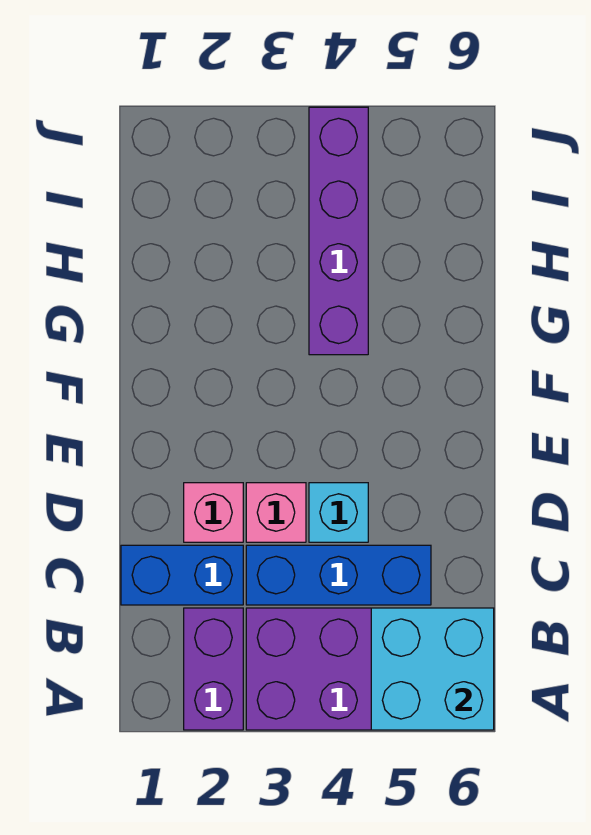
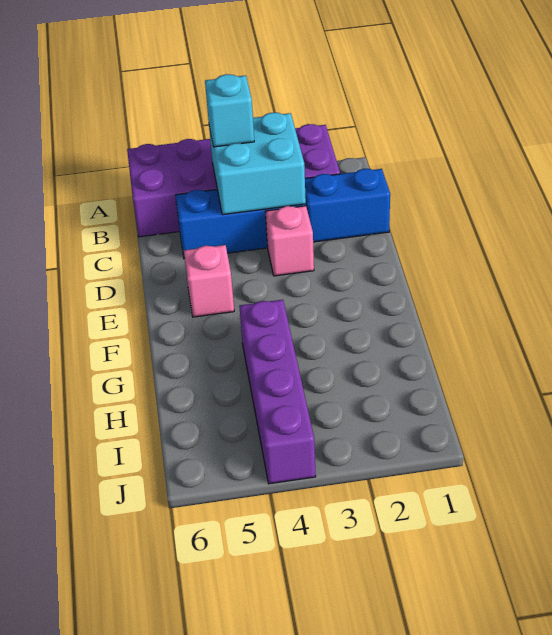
cyan brick A5:B6 level 2 -> cyan brick B3:C4 level 2
pink brick D2 level 1 -> pink brick E5 level 1
cyan brick D4 level 1 -> cyan brick B4 level 3

